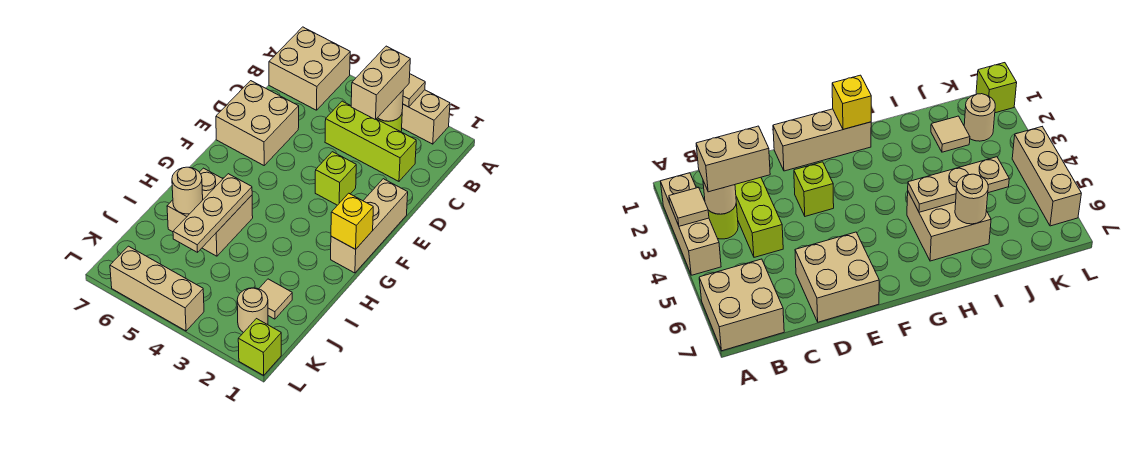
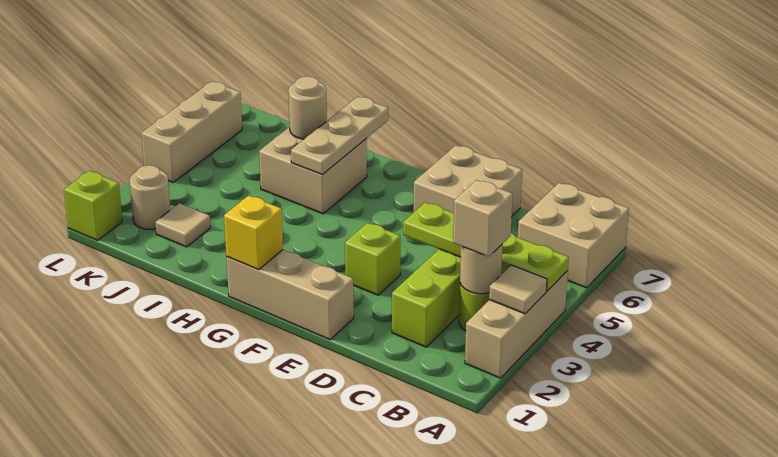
none -> lime plate A4:D4 level 2
tan brick B3:C3 level 3 -> tan brick B3 level 3
tan plate H5:J5 level 2 -> tan plate H5:H7 level 2

